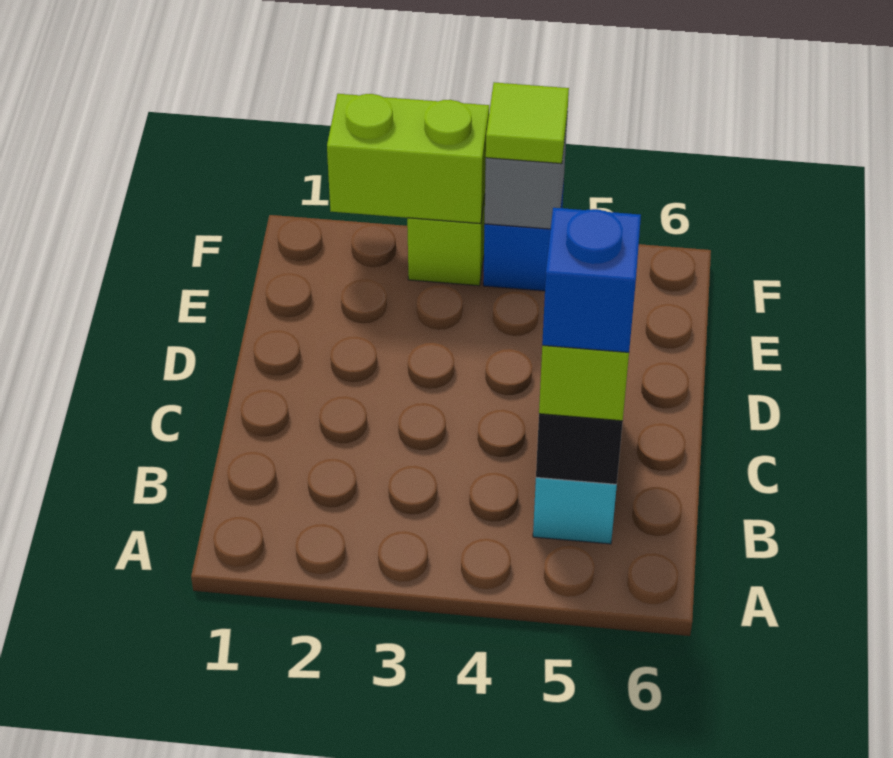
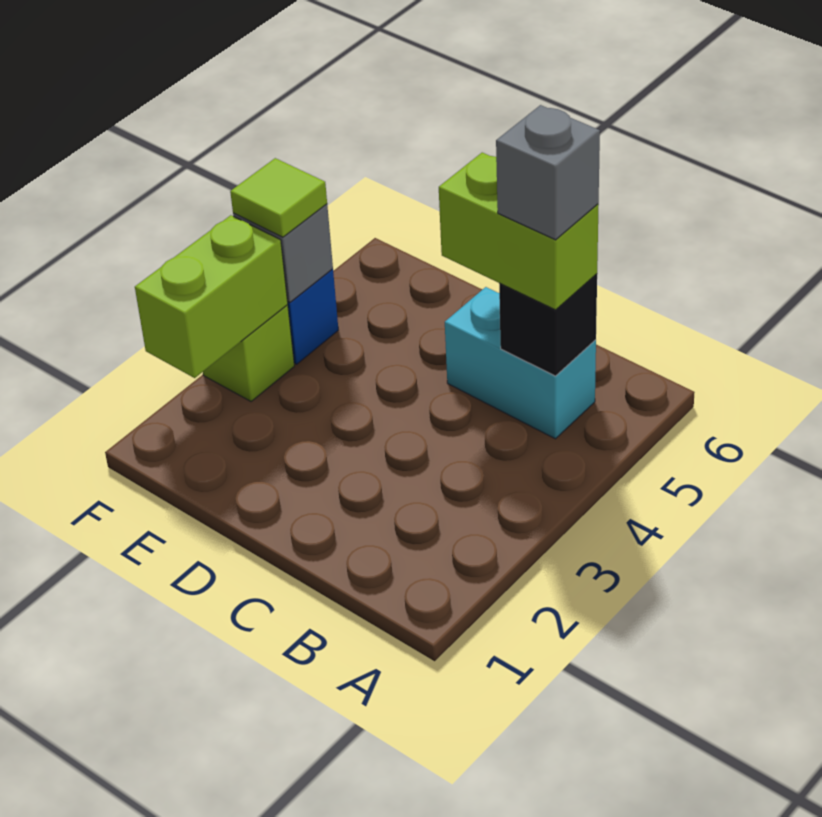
blue brick B5 level 4 -> grey brick B5 level 4

